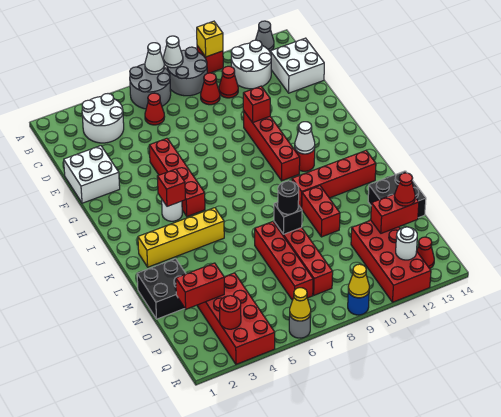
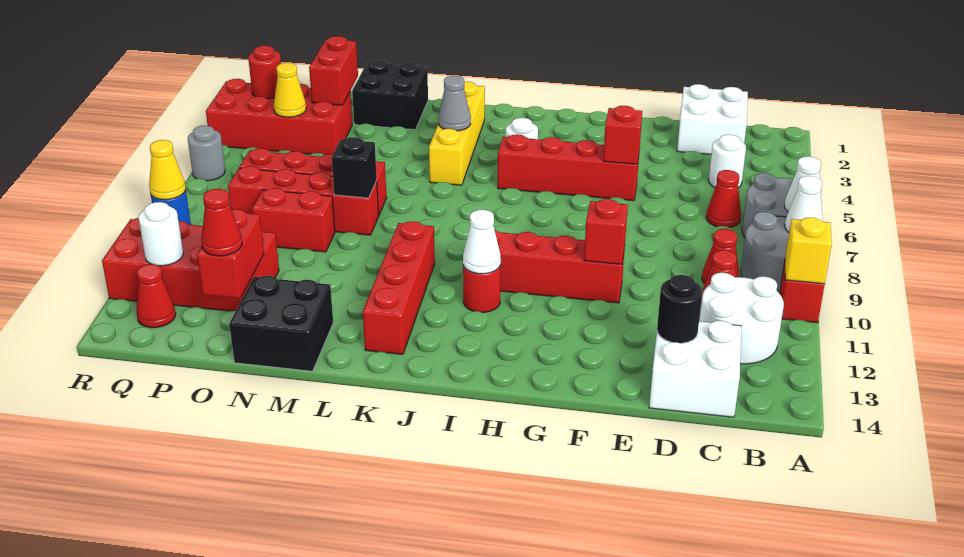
grey cone A13 level 1 -> grey cone K4 level 2
white round brick B3:C4 level 1 -> white round brick C4 level 1
white brick E1:F2 level 1 -> white brick C1:D2 level 1
red brick I4 level 2 -> red brick F5 level 2
red brick L10:M10 level 1 -> red brick N9:O9 level 1
black round brick M8 level 3 -> black round brick D13 level 2
yellow cone R6 level 2 -> yellow cone P4 level 2

